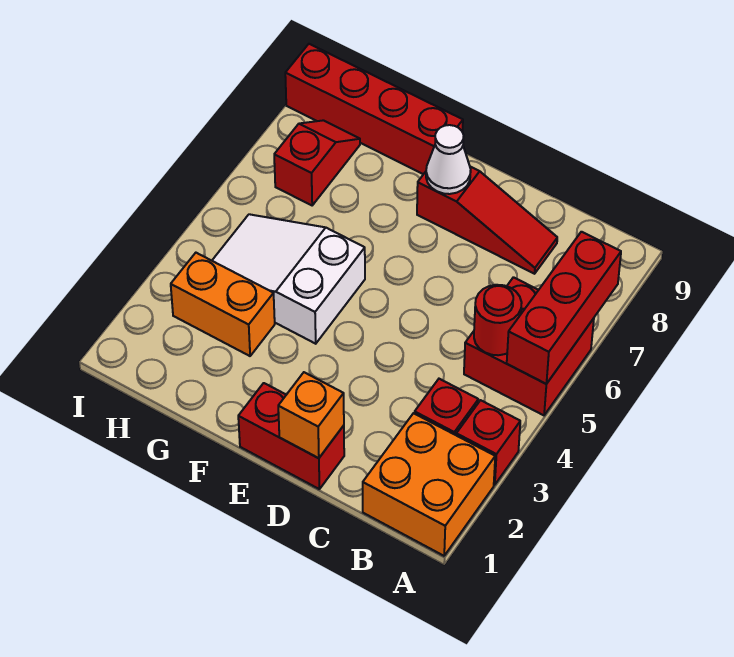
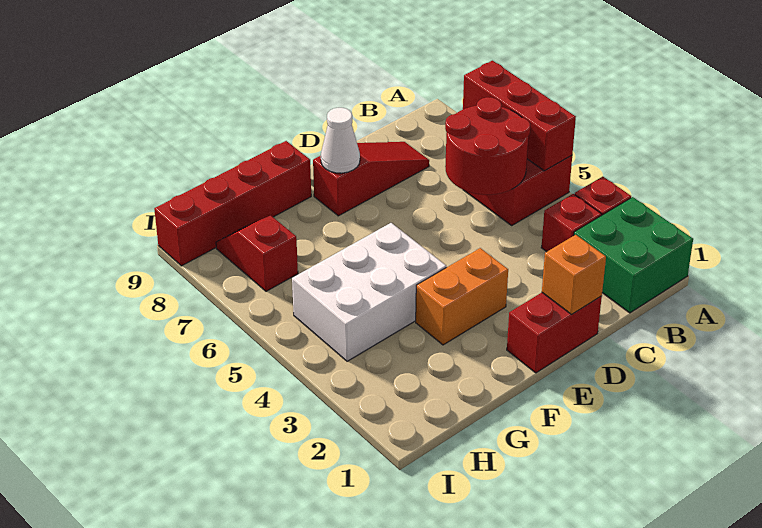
orange brick A1:B2 level 1 -> green brick A1:B2 level 1
red round brick B5 level 2 -> red round brick B5:C6 level 2
white slope F4:H5 level 1 top F -> white brick F4:H5 level 1
orange brick G3:H3 level 1 -> orange brick E3:F3 level 1

